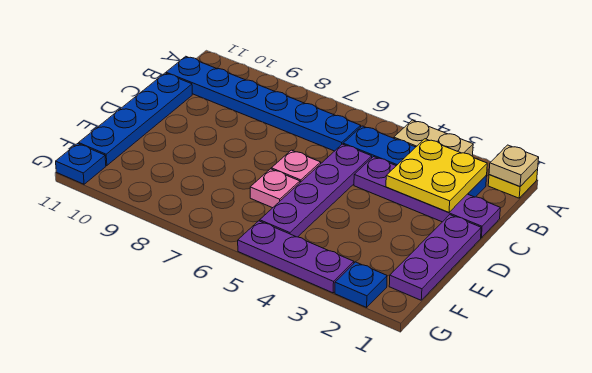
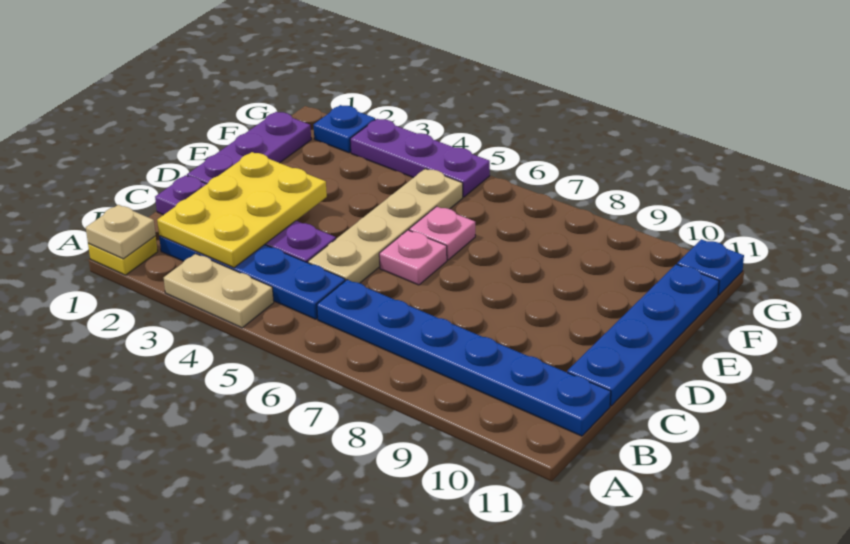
yellow plate B2:C3 level 2 -> yellow plate B2:D3 level 2
purple plate C5:F5 level 1 -> tan plate C5:F5 level 1

